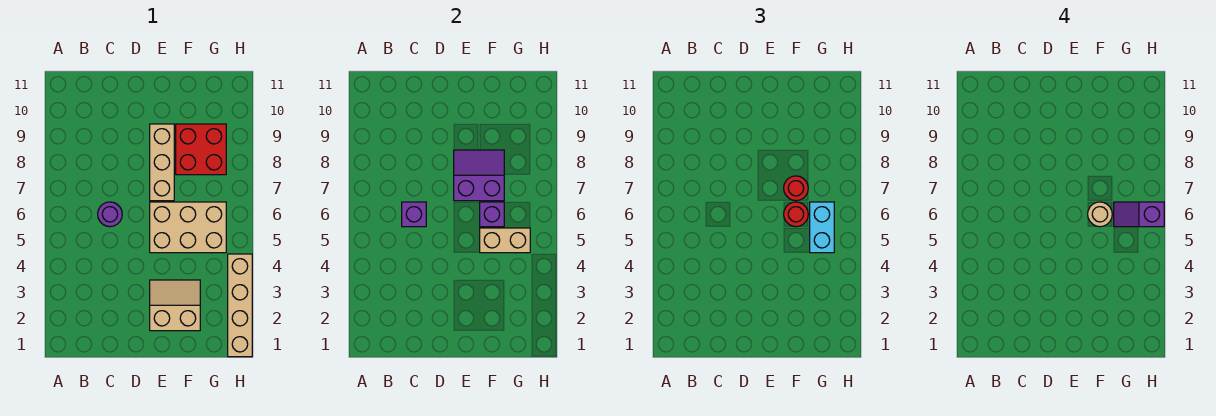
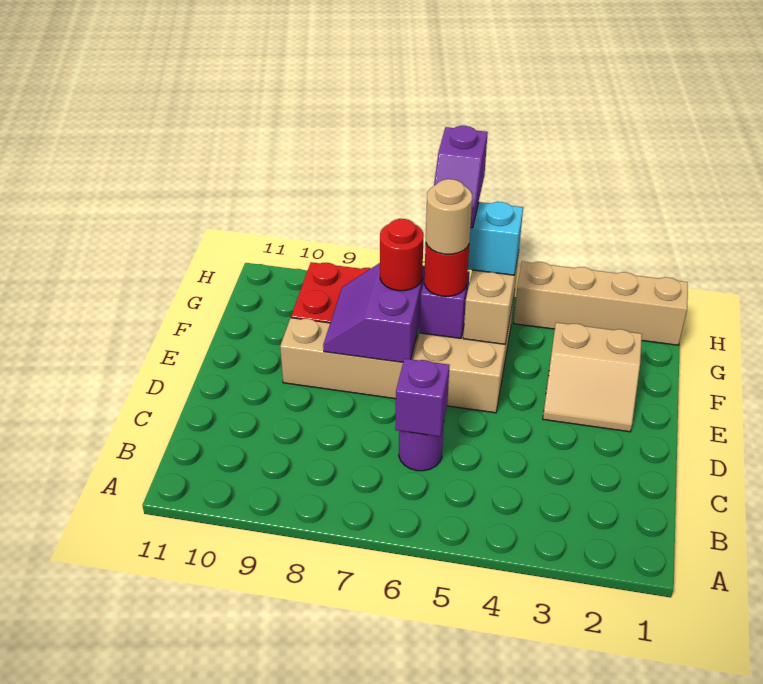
tan slope E2:F3 level 1 top 2 -> tan slope E2:F3 level 1 top F

